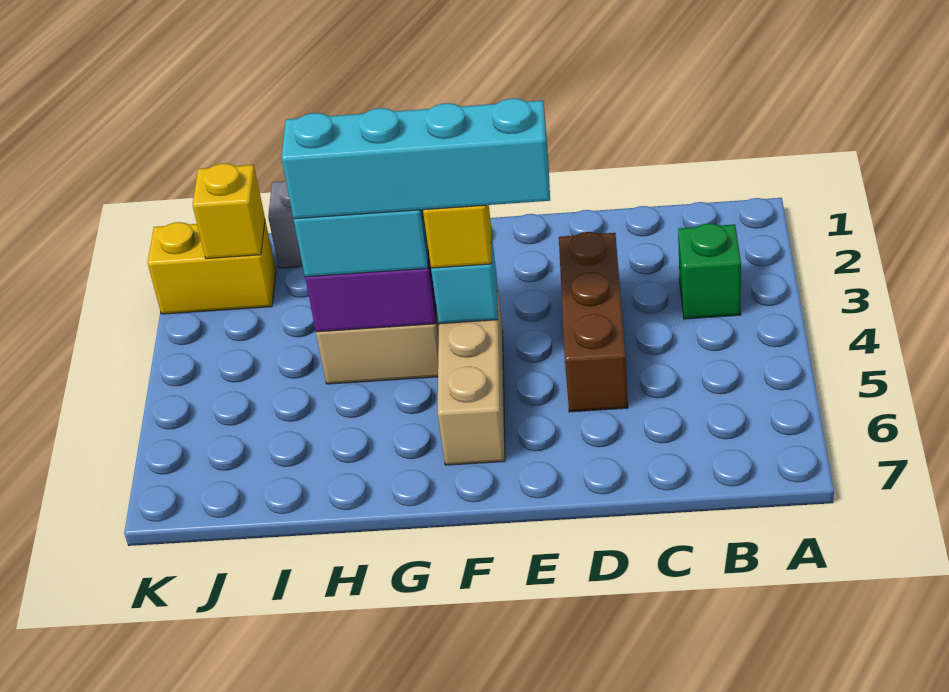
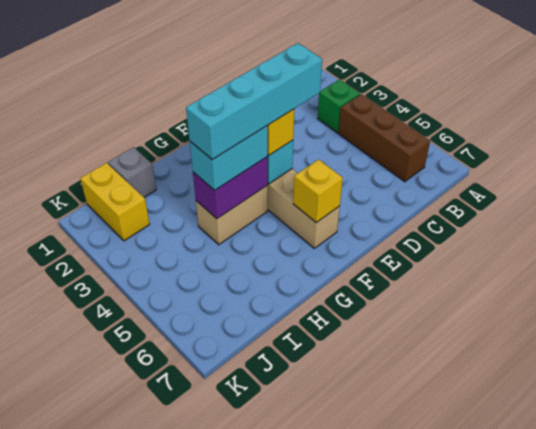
brown brick D3:D5 level 1 -> brown brick B4:B6 level 1
yellow brick J2:K2 level 1 -> yellow brick J1:J2 level 1
yellow brick J2 level 2 -> yellow brick F6 level 2

